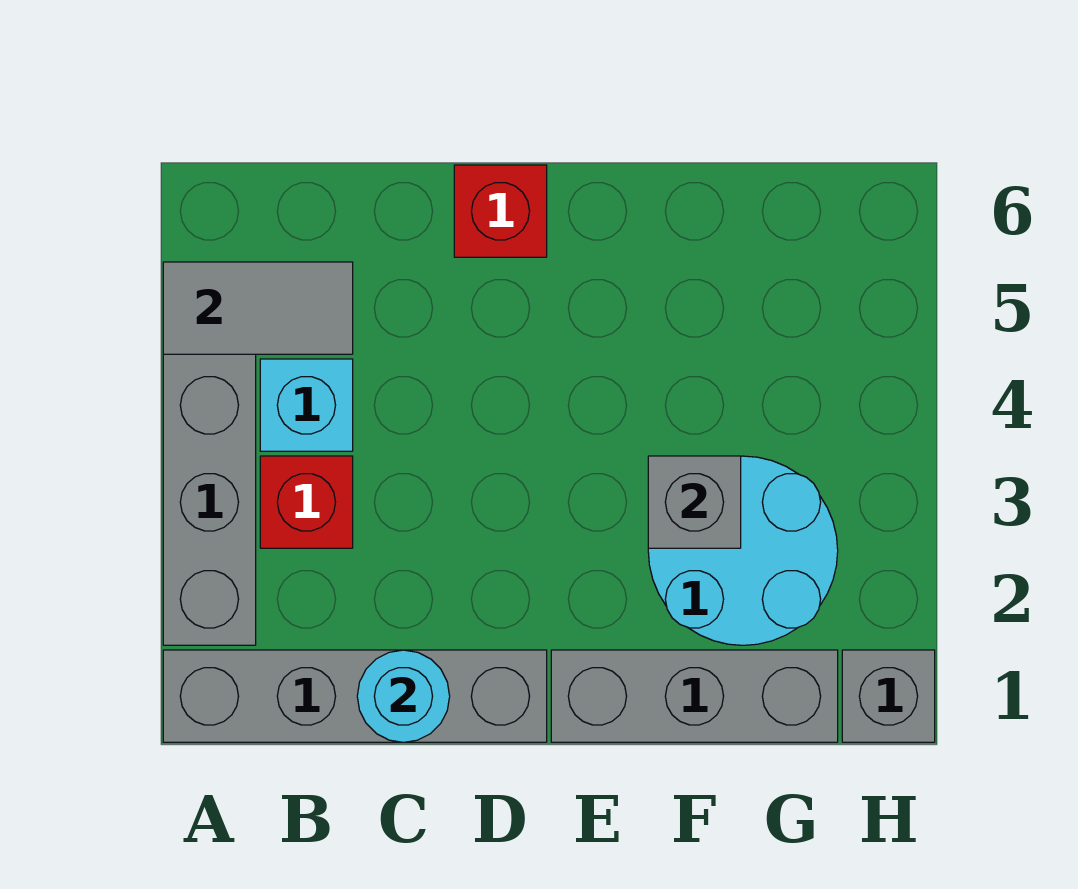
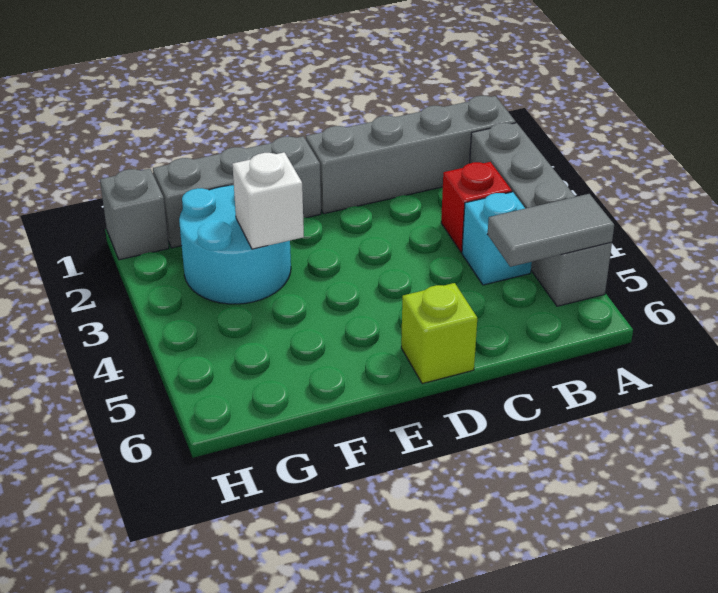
cyan round brick C1 level 2 -> none
red brick D6 level 1 -> lime brick D6 level 1
grey brick F3 level 2 -> white brick F3 level 2

